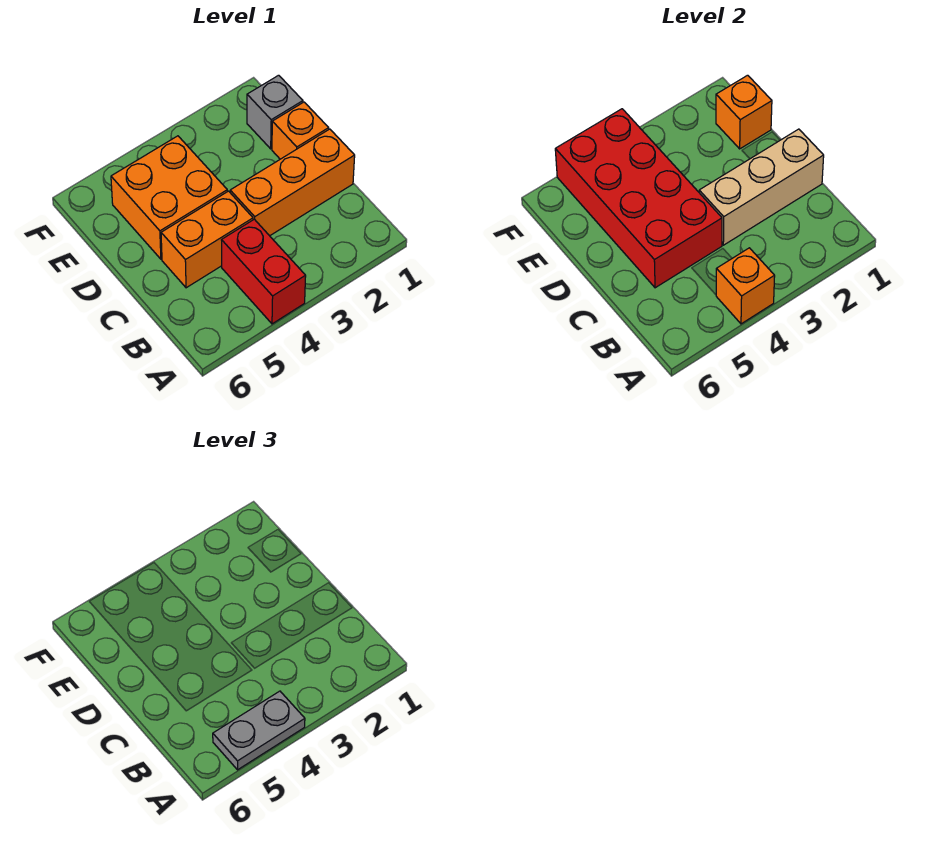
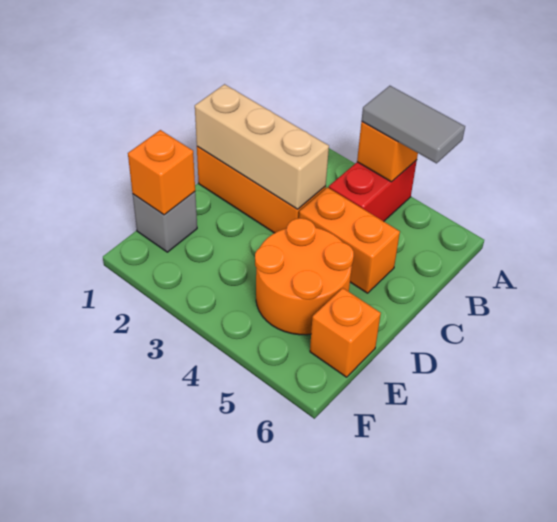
grey plate A4:A5 level 3 -> grey tile A4:A5 level 3
red brick C4:F5 level 2 -> none
orange brick D1 level 1 -> orange brick E6 level 1
orange brick D4:E5 level 1 -> orange round brick D4:E5 level 1

